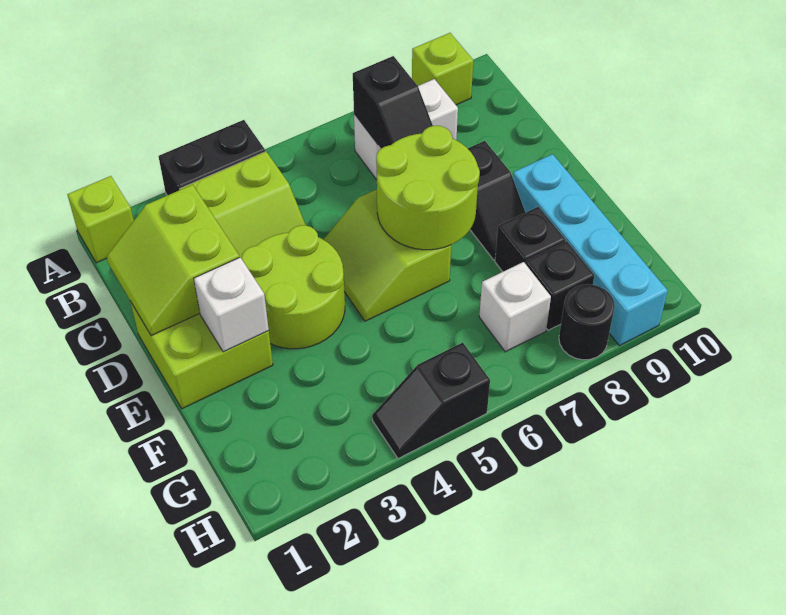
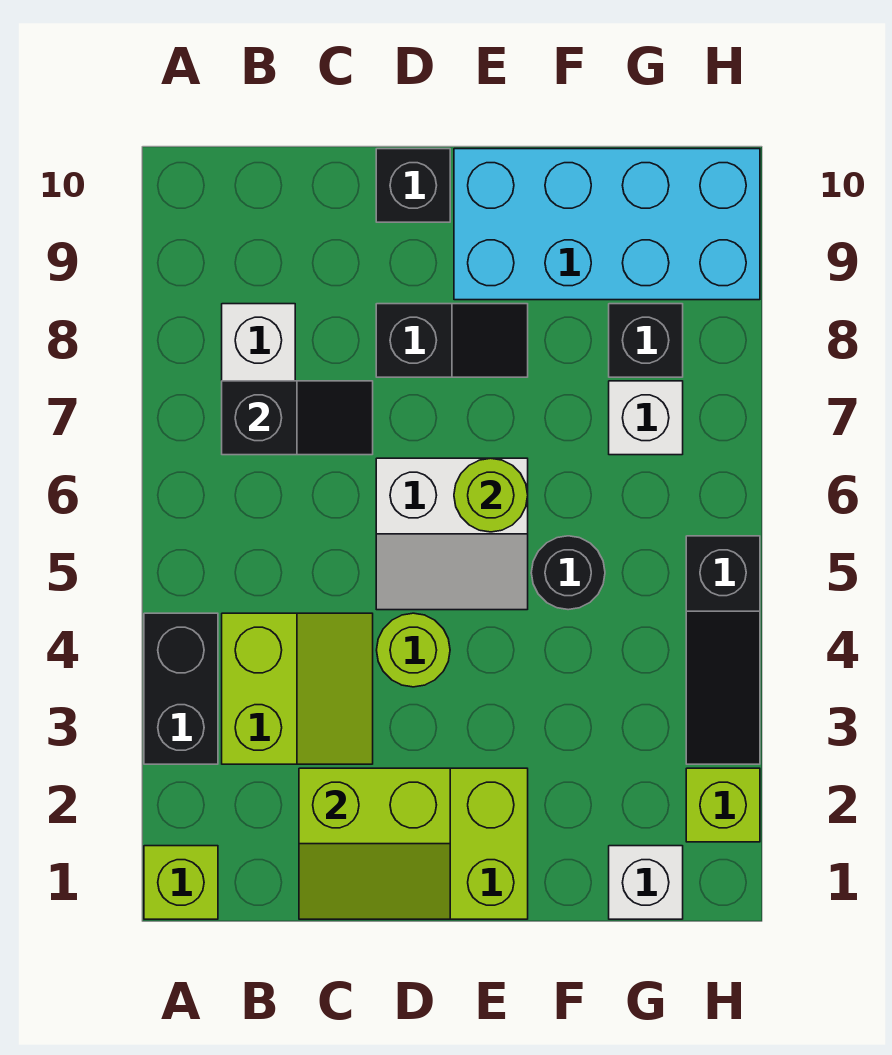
lime brick A9 level 1 -> lime brick H2 level 1
lime round brick D3:E4 level 1 -> lime round brick D4 level 1
lime slope D5:E6 level 1 top 6 -> white slope D5:E6 level 1 top 6
lime round brick D6:E7 level 2 -> lime round brick E6 level 2
white brick E2 level 2 -> white brick G1 level 1
cyan brick E9:H9 level 1 -> cyan brick E9:H10 level 1
black brick F8 level 1 -> black brick D10 level 1
black slope H4:H5 level 1 top 5 -> black slope H3:H5 level 1 top 5
black round brick H8 level 1 -> black round brick F5 level 1

